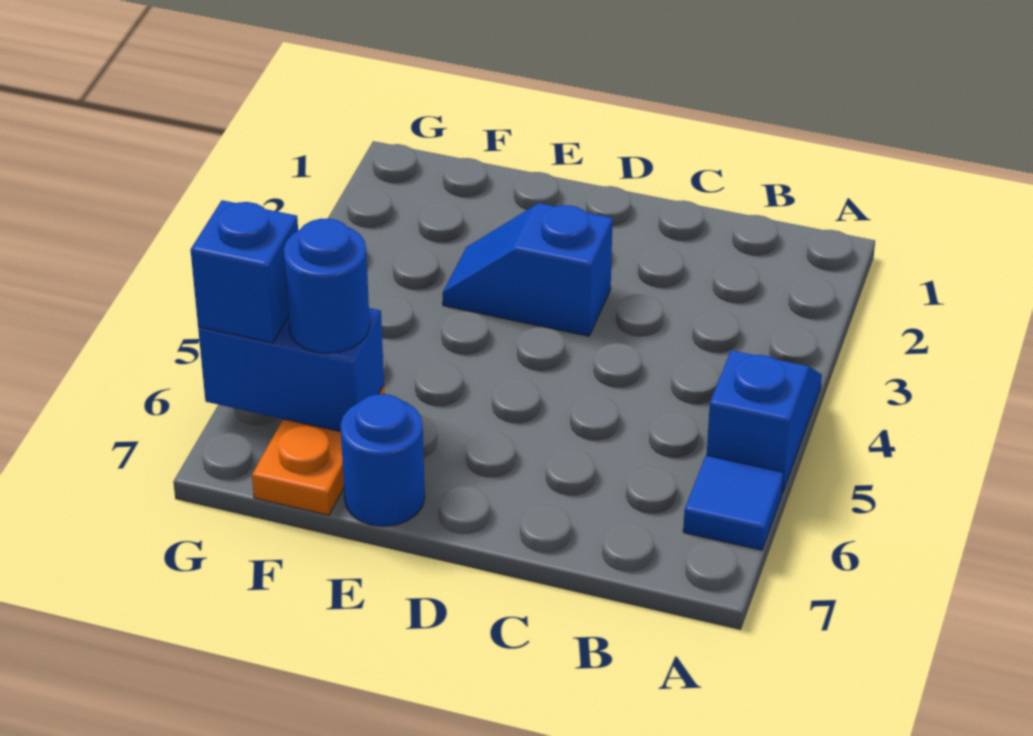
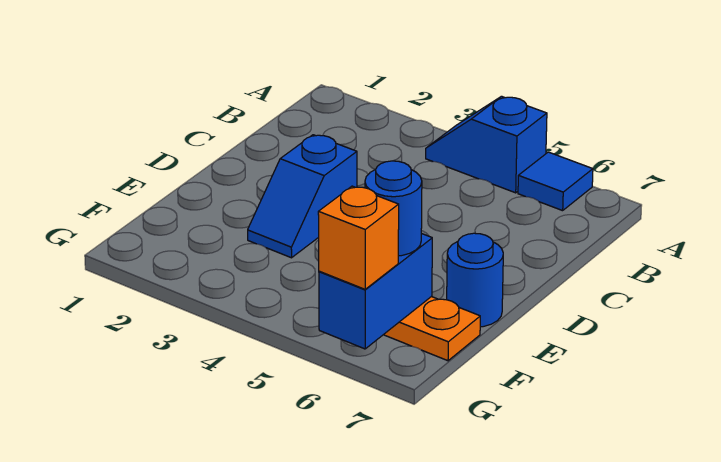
blue brick G6 level 3 -> orange brick G6 level 3

